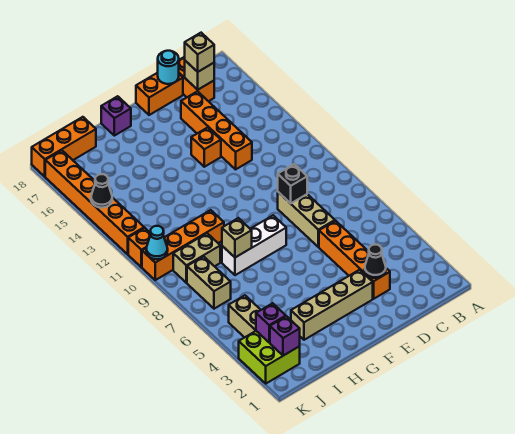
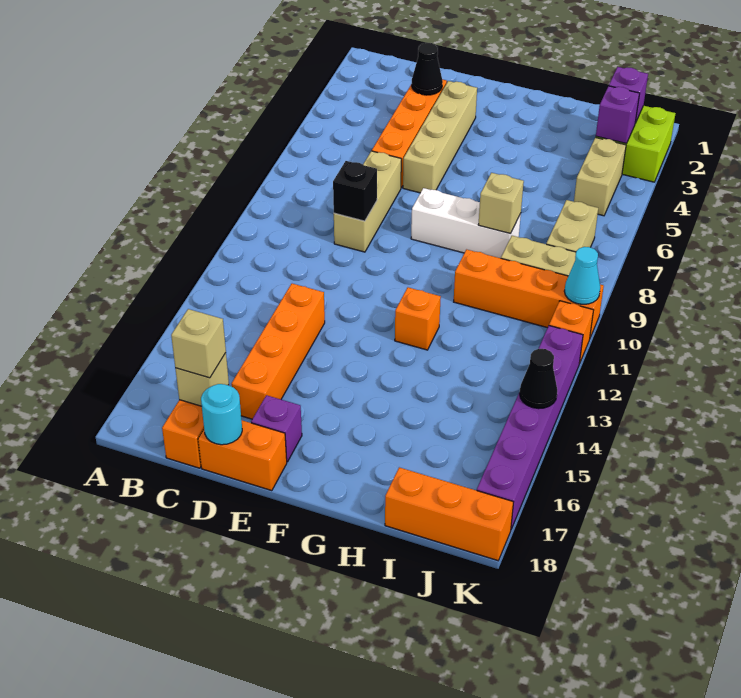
tan brick E3:H3 level 1 -> tan brick E3:E6 level 1
orange brick E14 level 1 -> orange brick G12 level 1
purple brick G18 level 1 -> purple brick E17 level 1
orange brick K12:K17 level 1 -> purple brick K12:K17 level 1

